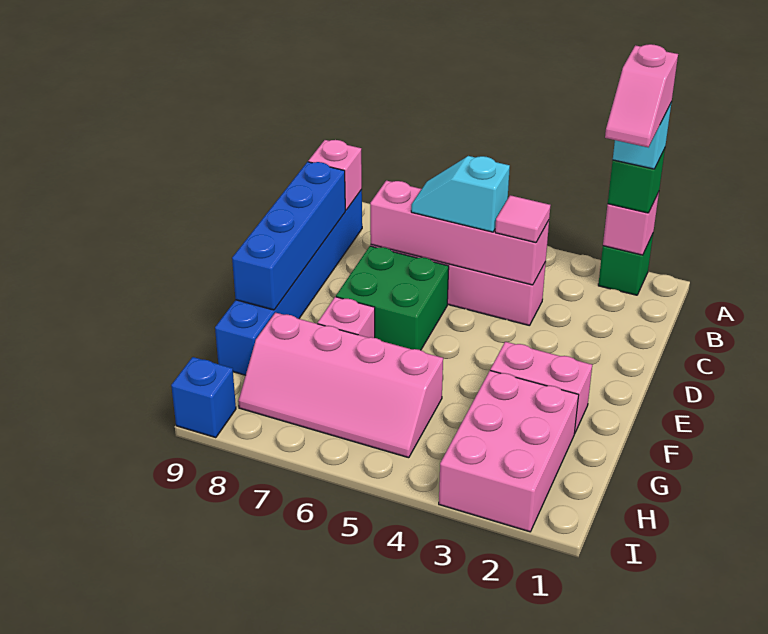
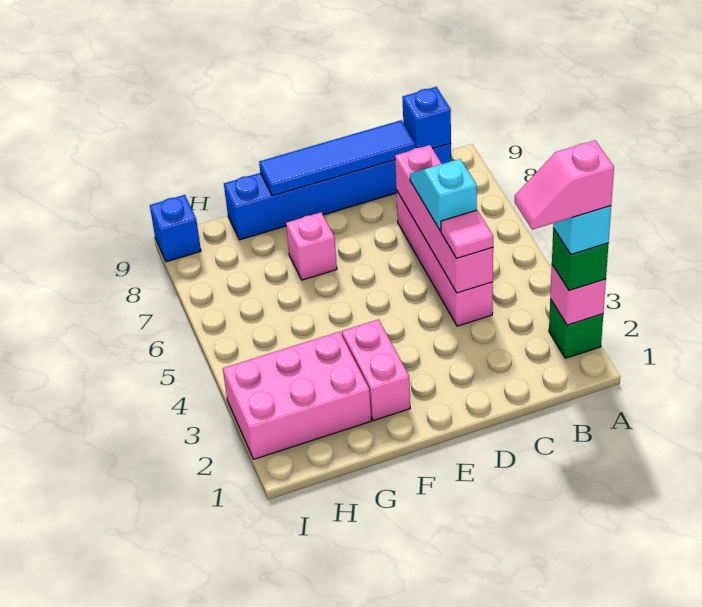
pink brick B9 level 2 -> blue brick B9 level 2
blue brick C9:F9 level 2 -> blue tile C9:F9 level 2
green brick D6:E7 level 1 -> none
pink slope G5:H8 level 1 top G -> none

